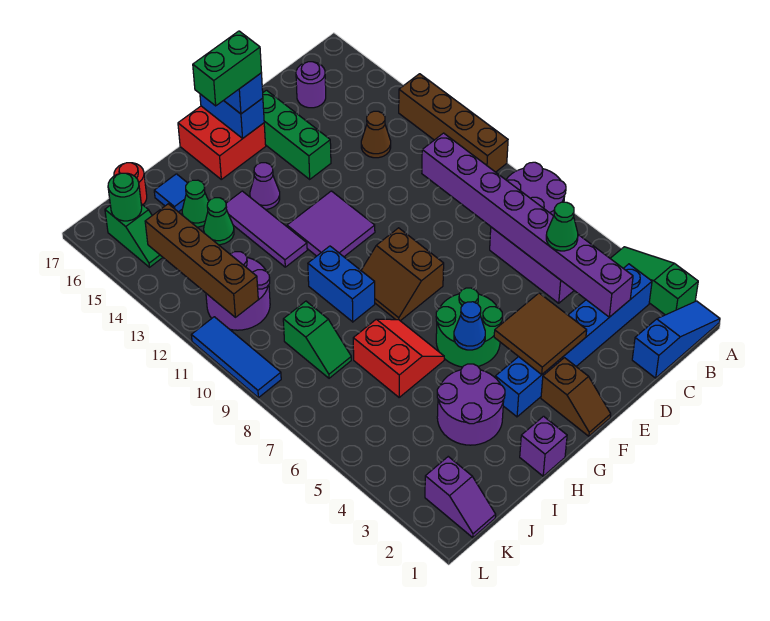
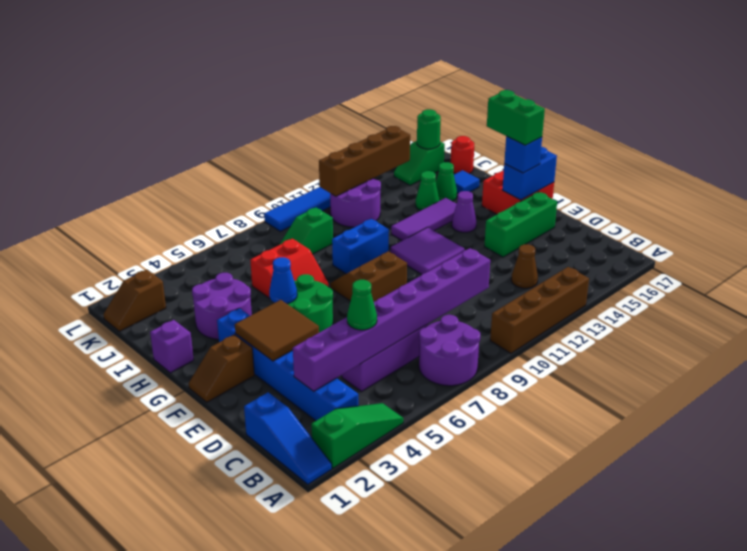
purple round brick C16 level 1 -> none
purple slope K1:K2 level 1 top 2 -> brown slope K1:K2 level 1 top 2

